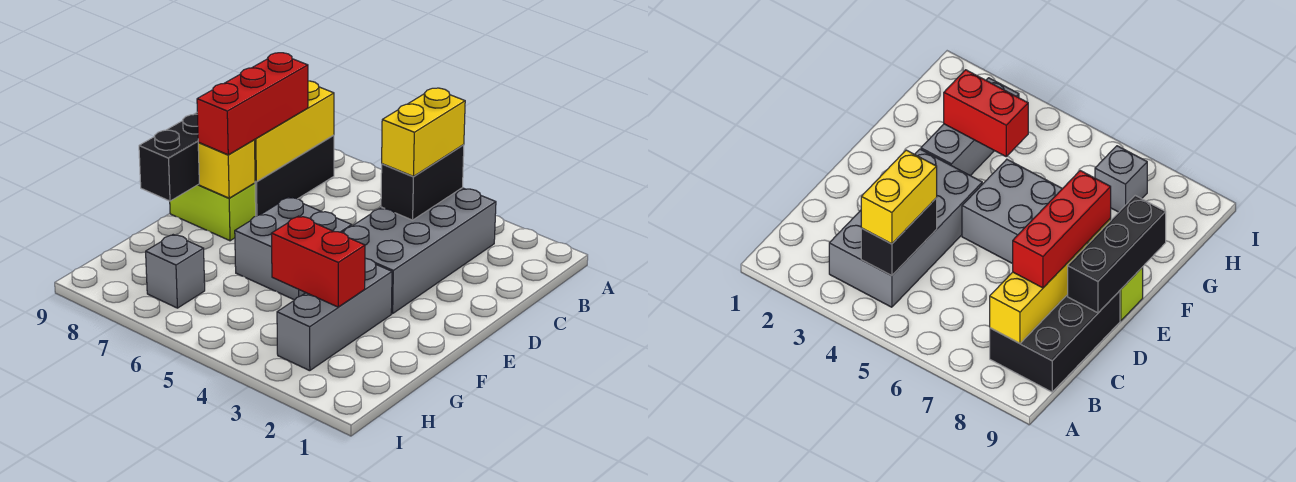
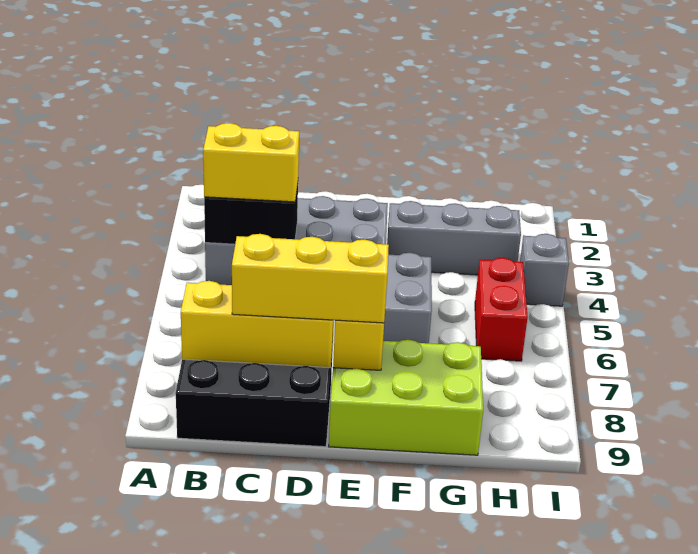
red brick C8:E8 level 3 -> yellow brick C8:E8 level 3
black brick D9:F9 level 2 -> none
lime brick E8:E9 level 1 -> lime brick E8:G9 level 1
red brick G3:G4 level 2 -> red brick H5:H6 level 1
grey brick H7 level 1 -> grey brick I4 level 1

